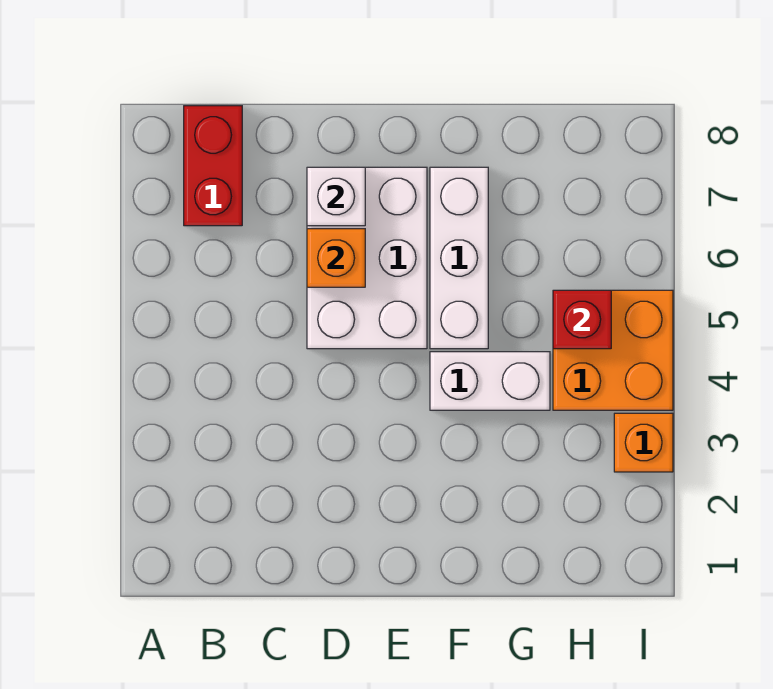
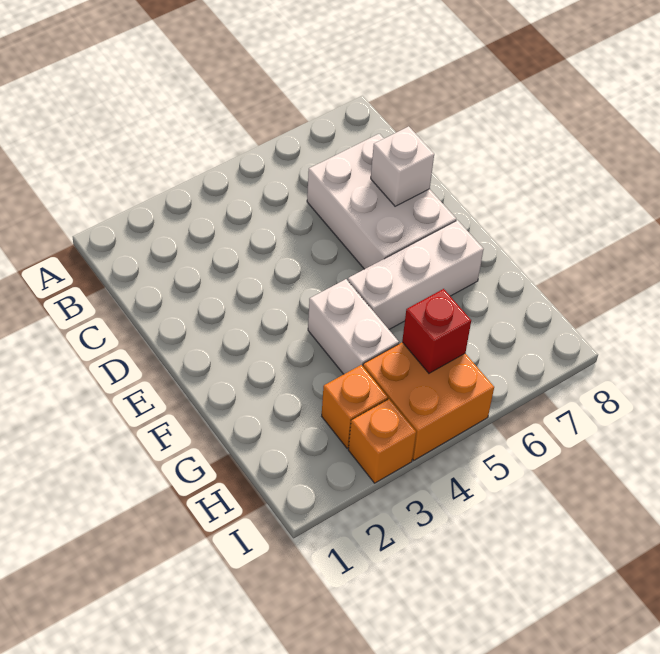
red brick B7:B8 level 1 -> none
white brick D5:E7 level 1 -> white brick C6:E7 level 1
orange brick D6 level 2 -> orange brick H3 level 1

